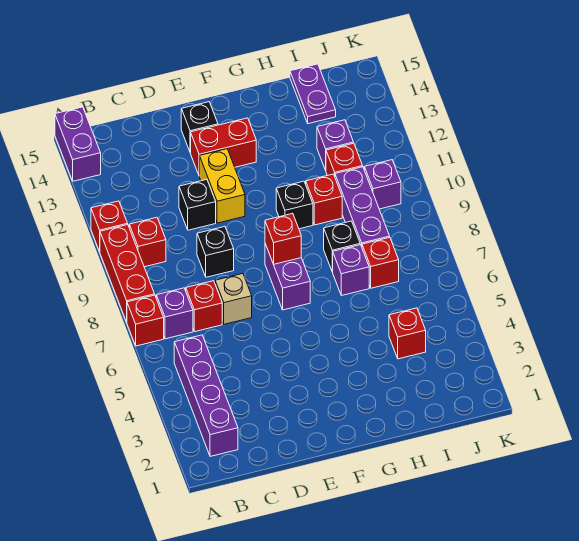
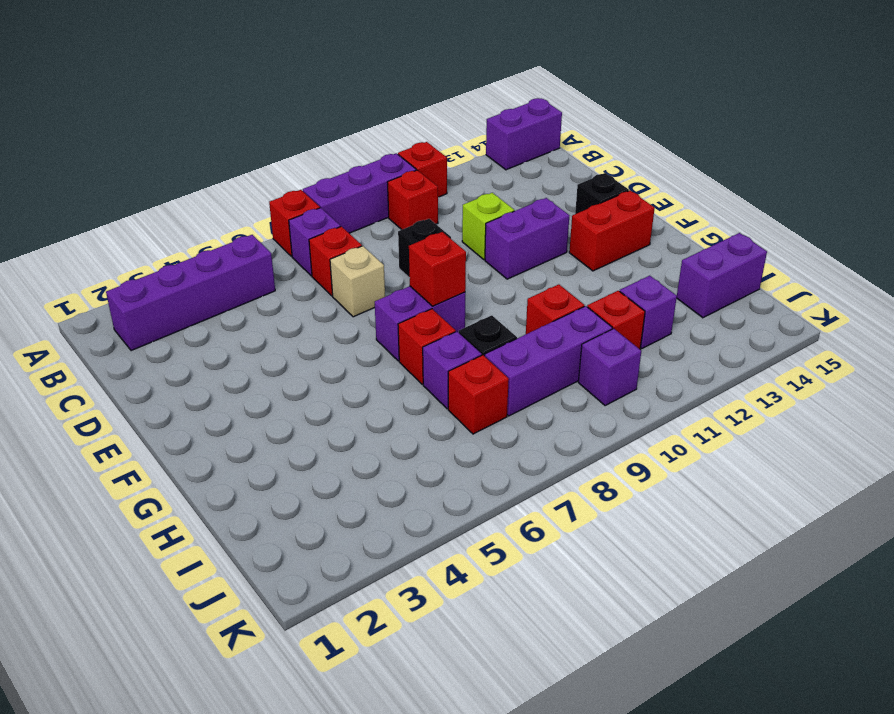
red brick A8:A10 level 1 -> purple brick A8:A10 level 1
black brick D11 level 1 -> lime brick D11 level 1
yellow brick E11:E12 level 1 -> purple brick E11:E12 level 1
red brick E13:F13 level 1 -> red brick F13:F14 level 1
black brick G10 level 1 -> none
red brick I4 level 1 -> red brick G7 level 1
purple plate I14:I15 level 1 -> purple brick I14:I15 level 1

